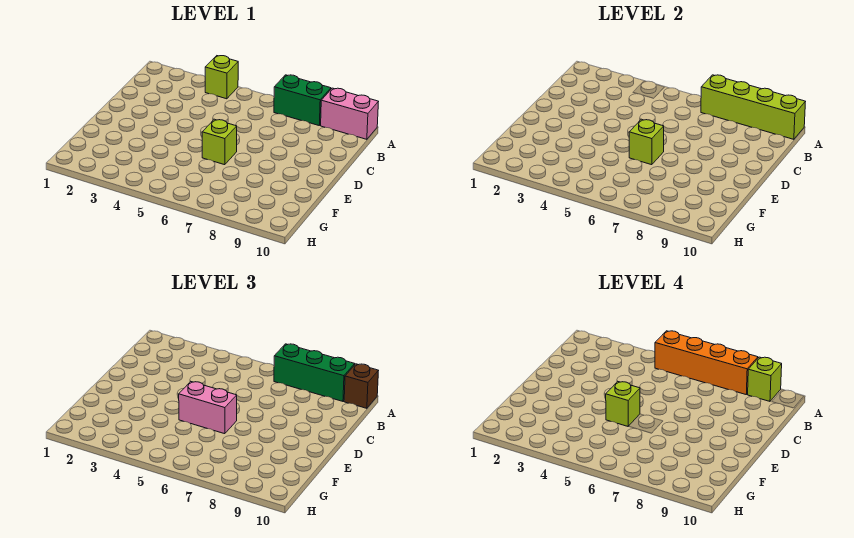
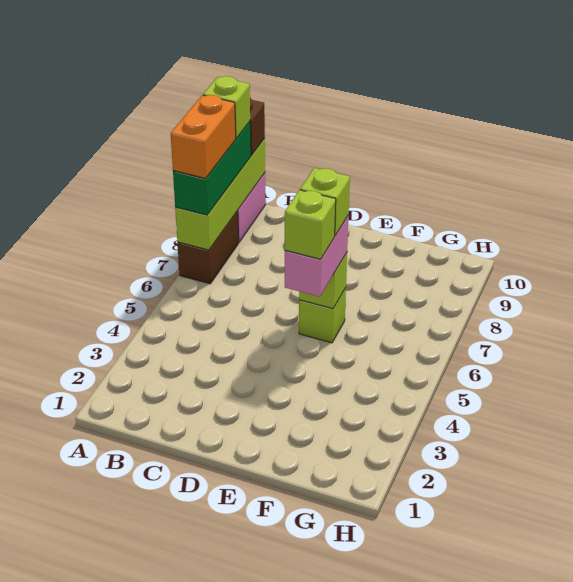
lime brick A4 level 1 -> lime brick E6 level 4
orange brick A5:A8 level 4 -> orange brick A7:A8 level 4
green brick A7:A8 level 1 -> brown brick A7:A8 level 1

